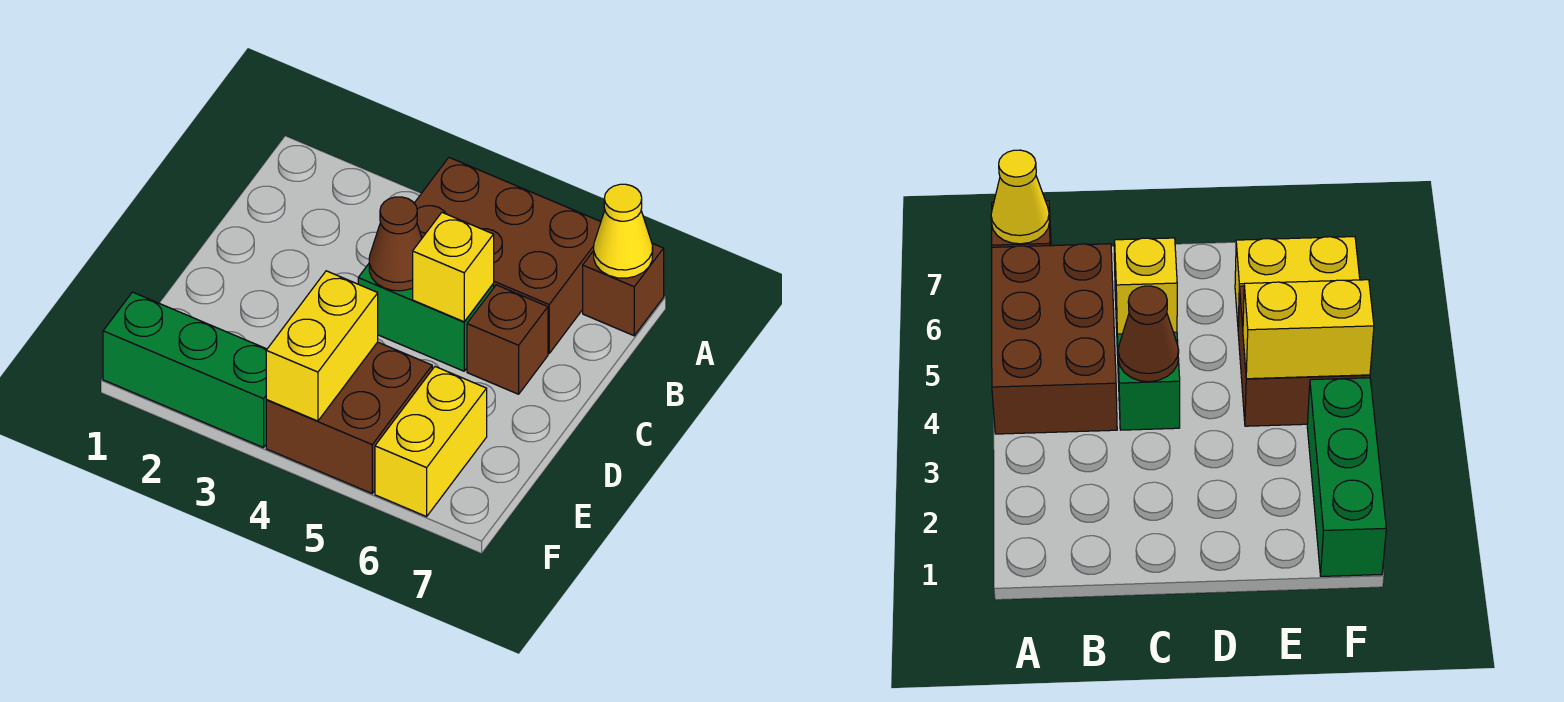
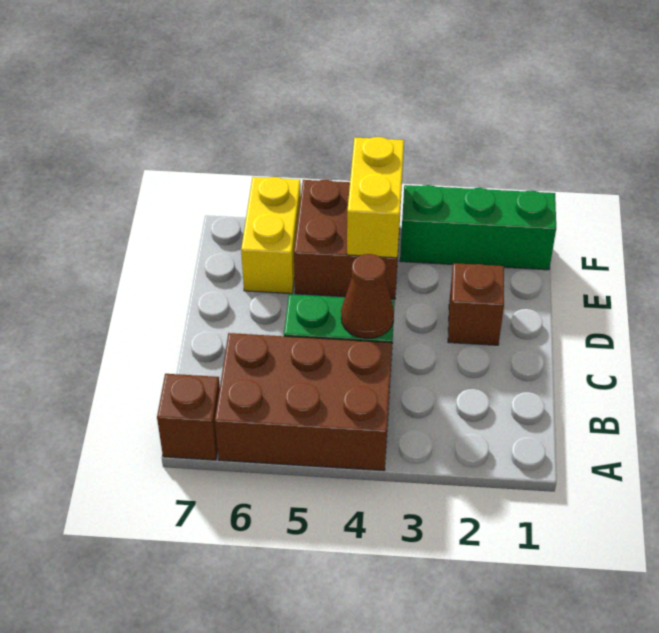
yellow cone A7 level 2 -> none
yellow brick C5 level 2 -> none
brown brick C6 level 1 -> brown brick D2 level 1

